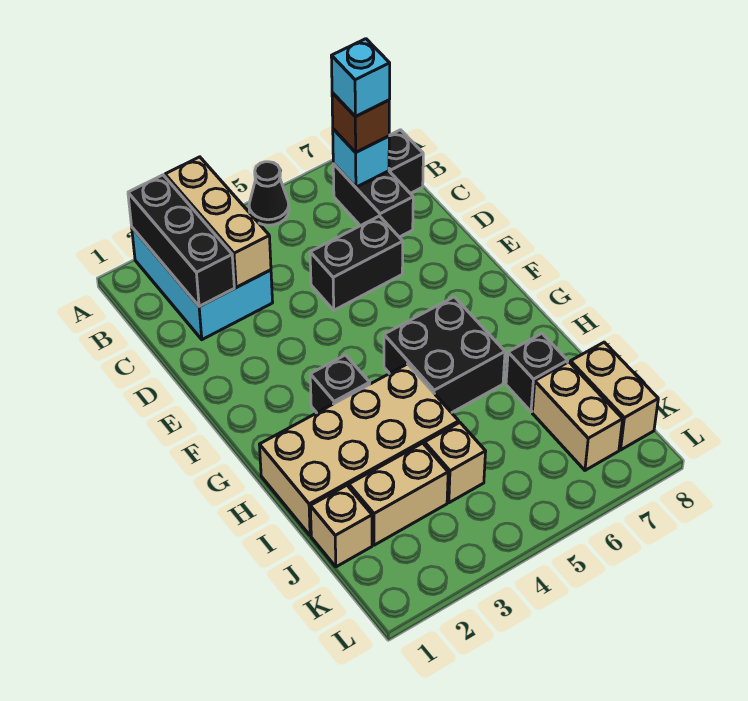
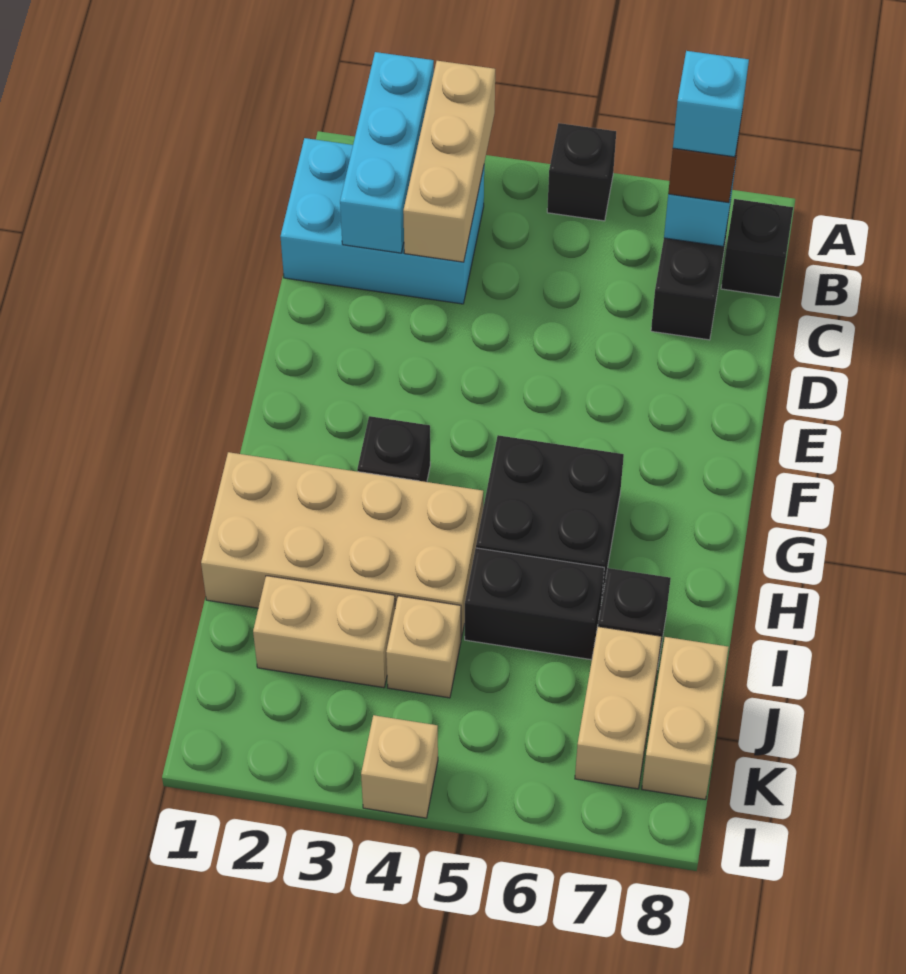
cyan brick A2:C3 level 1 -> cyan brick B1:C3 level 1
black brick A2:C2 level 2 -> cyan brick A2:C2 level 2
black cone A5 level 1 -> black brick A5 level 1
black brick D5:D6 level 1 -> black brick I5:I6 level 1
tan brick J1 level 1 -> tan brick L4 level 1

